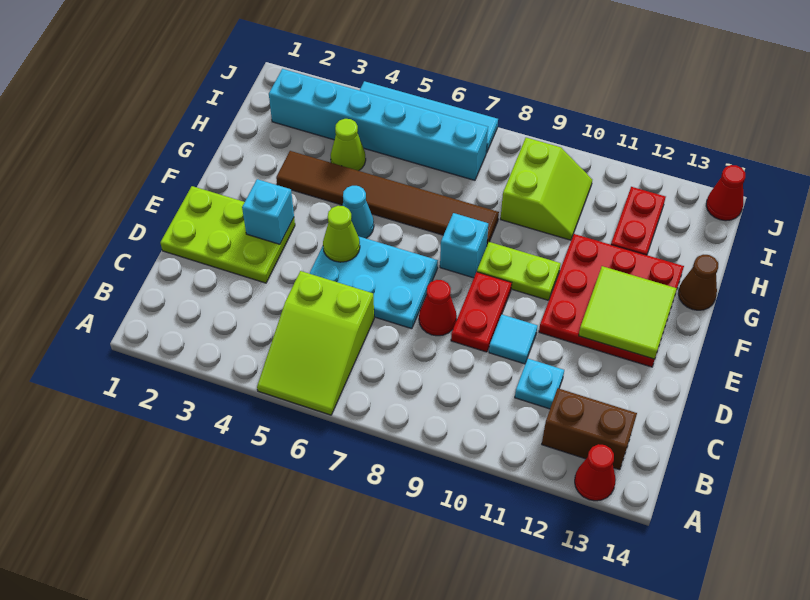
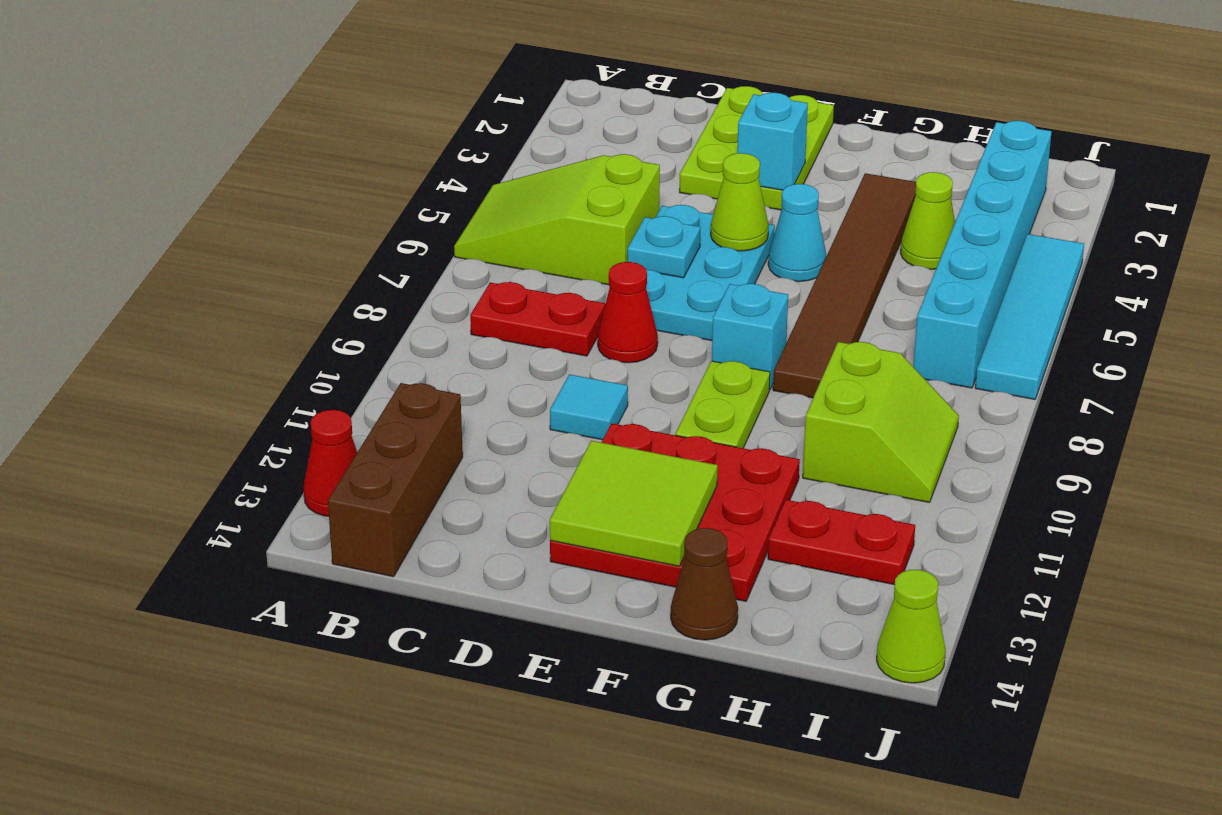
brown brick B12:B13 level 1 -> brown brick B12:B14 level 1
cyan plate C11 level 1 -> cyan plate D6 level 2
red plate D9:E9 level 1 -> red plate B8:C8 level 1
lime slope H9:I10 level 1 top 9 -> lime slope H9:I10 level 1 top H
red cone J14 level 1 -> lime cone J14 level 1

